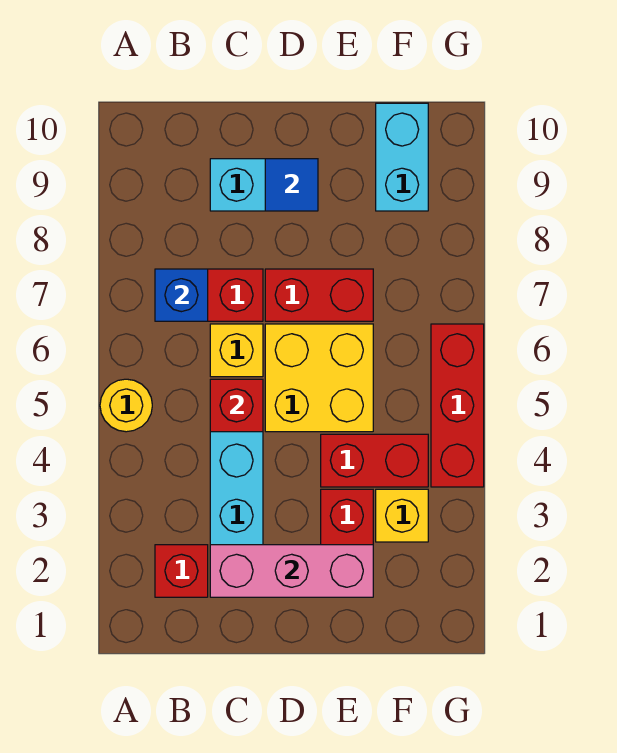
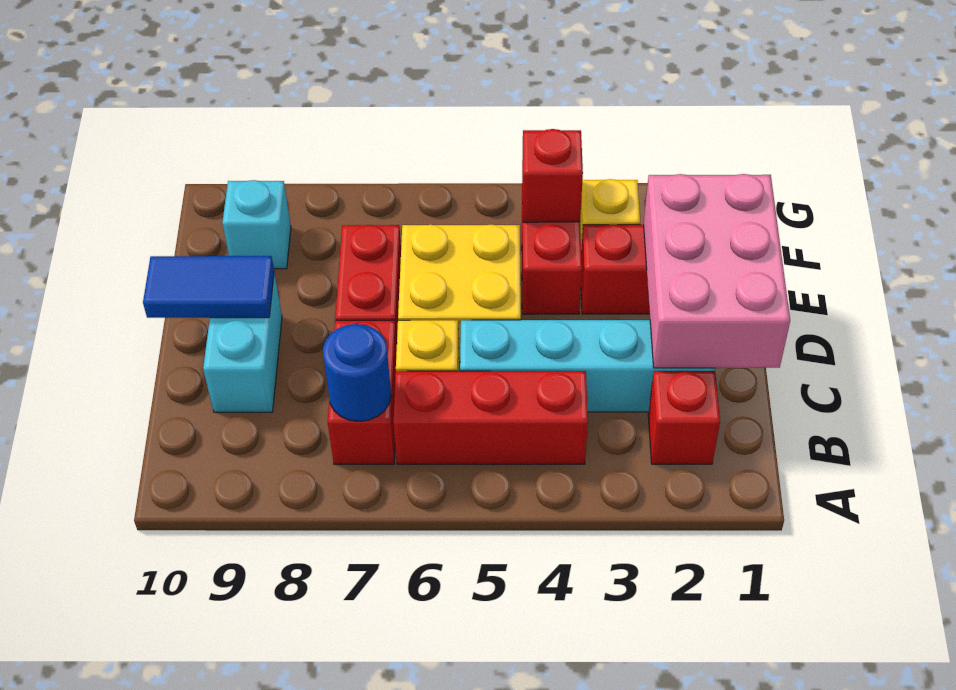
yellow round brick A5 level 1 -> none
blue brick B7 level 2 -> blue round brick B7 level 2
pink brick C2:E2 level 2 -> pink brick C1:E2 level 2
red brick C5 level 2 -> red brick F4 level 2
blue tile D9 level 2 -> blue tile D9:D10 level 2
cyan brick F9:F10 level 1 -> cyan brick F9 level 1
red brick G4:G6 level 1 -> red brick B4:B6 level 1

